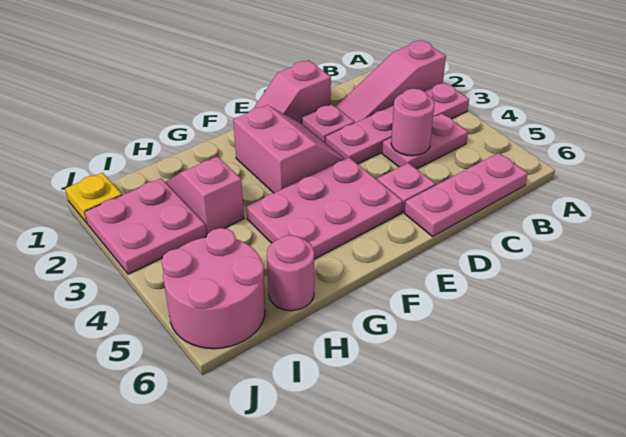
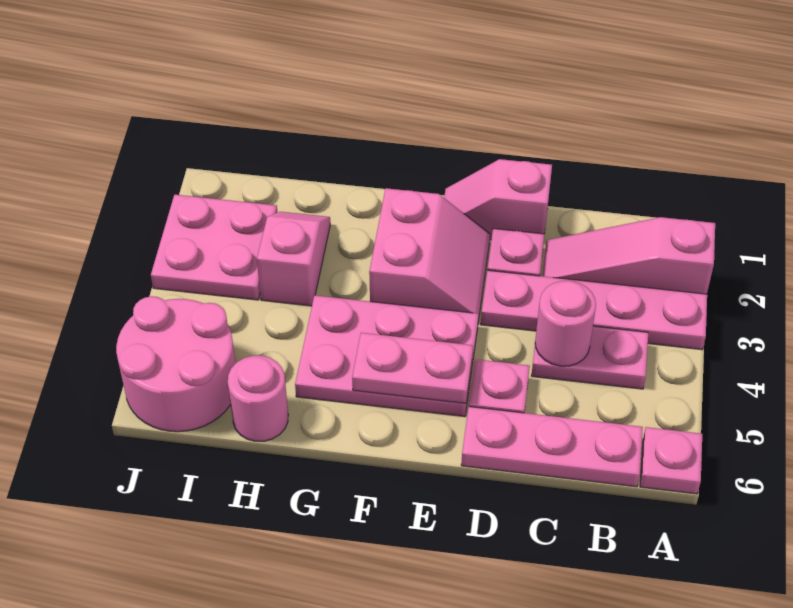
none -> pink plate A6 level 1
none -> pink plate E5:F5 level 2
yellow plate J1 level 1 -> none

